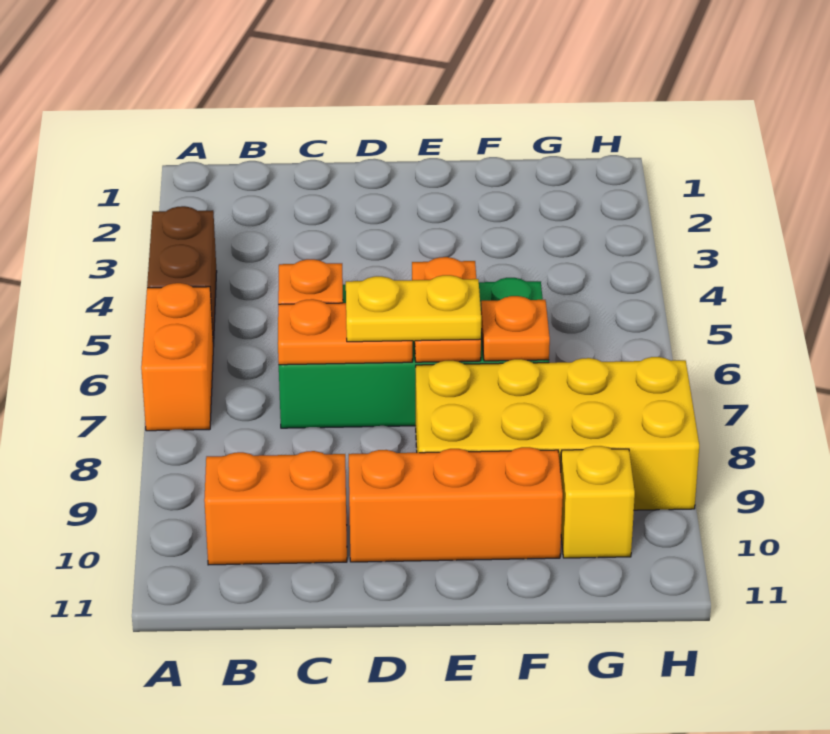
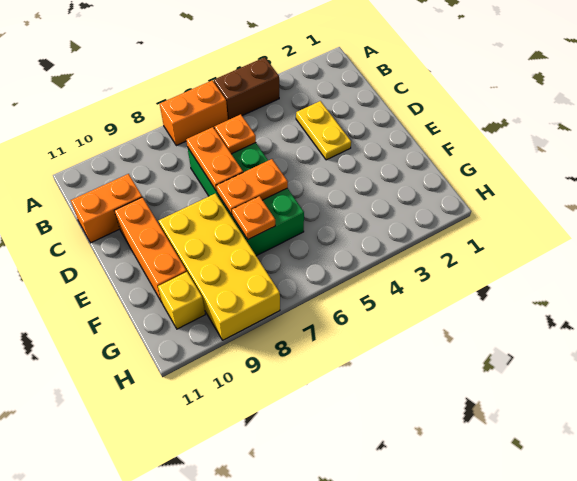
orange brick B10:C10 level 1 -> orange brick C10:C11 level 1
yellow plate D7:E7 level 3 -> yellow plate C3:D3 level 1

